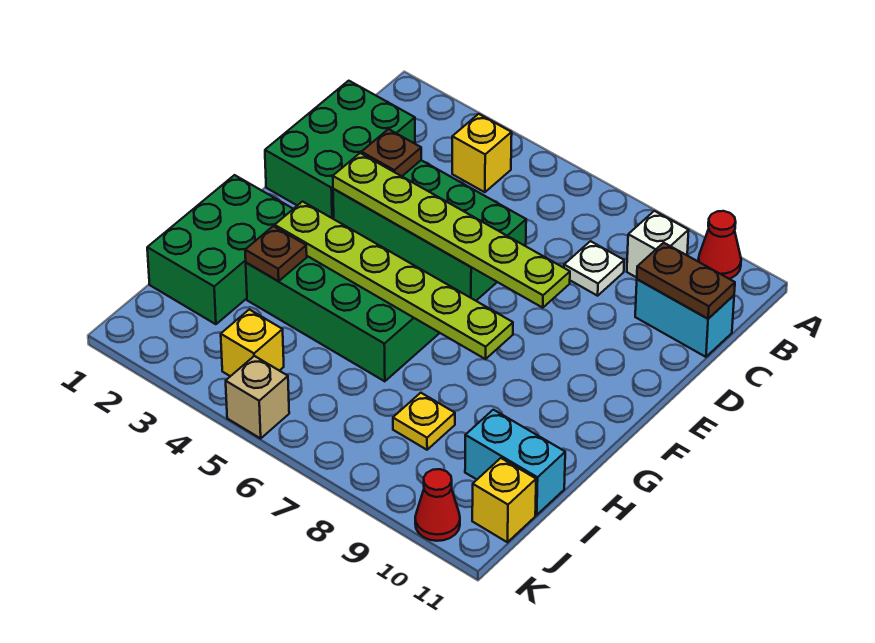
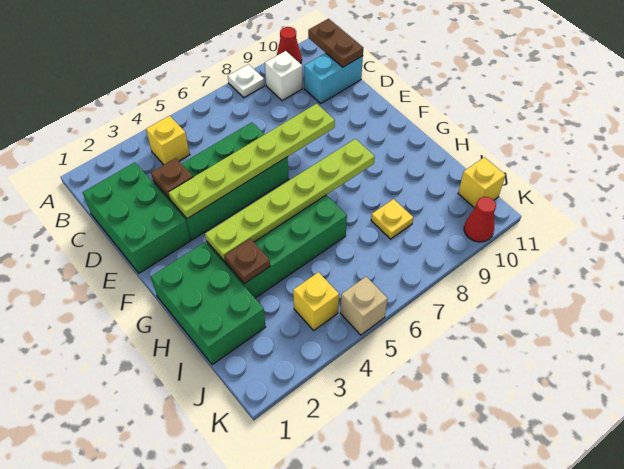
white plate C8 level 1 -> white plate A8 level 1
brown plate C10:C11 level 2 -> brown plate B11:C11 level 2
cyan brick I10:I11 level 1 -> none

